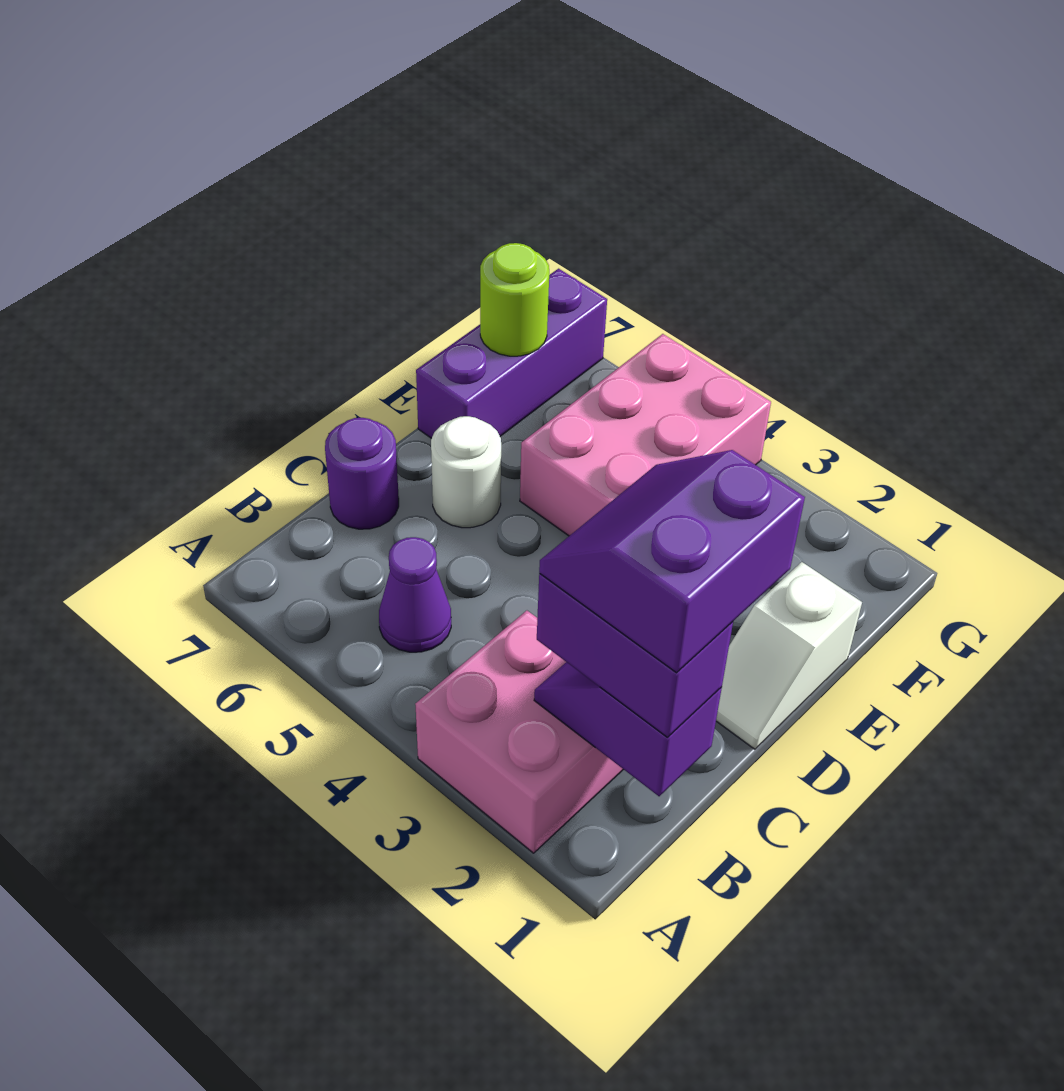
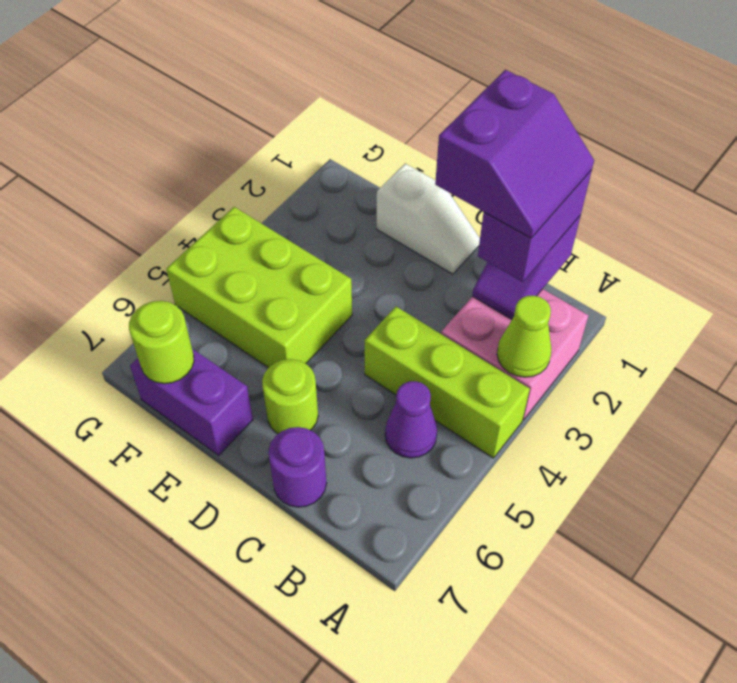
none -> lime cone A3 level 2
none -> lime brick A4:C4 level 1
purple slope B1:C2 level 4 top 1 -> purple slope B1:C2 level 4 top C
white round brick D6 level 1 -> lime round brick D6 level 1
pink brick E4:G5 level 1 -> lime brick E4:G5 level 1
purple brick E7:G7 level 1 -> purple brick E7:F7 level 1

